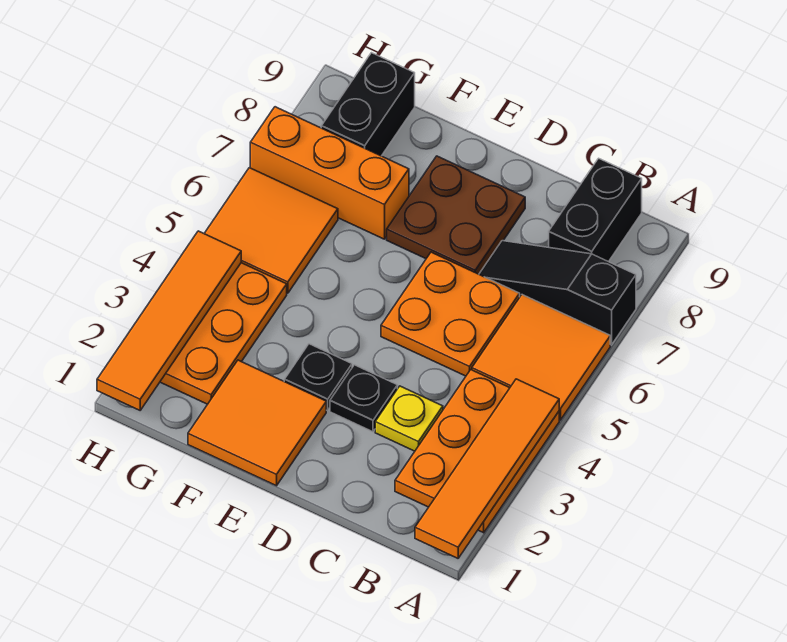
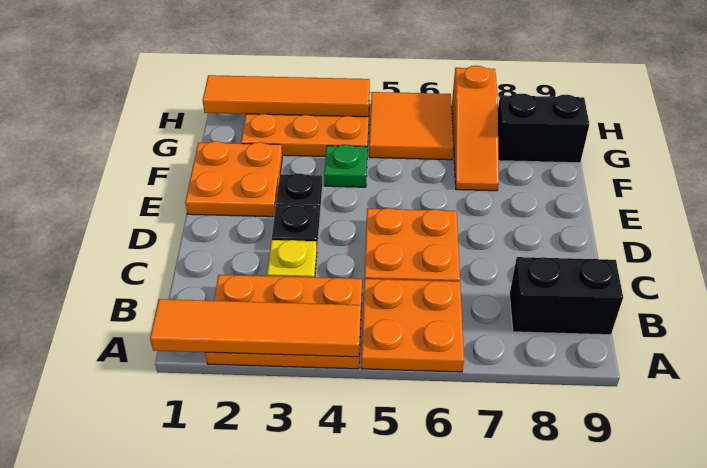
orange tile A5:B6 level 1 -> orange plate A5:B6 level 1
black slope A7:C7 level 1 top A -> none
brown plate D7:E8 level 1 -> none
orange tile E1:F2 level 1 -> orange plate E1:F2 level 1
none -> green plate F4 level 1
orange brick F7:H7 level 1 -> orange slope F7:H7 level 1 top H

